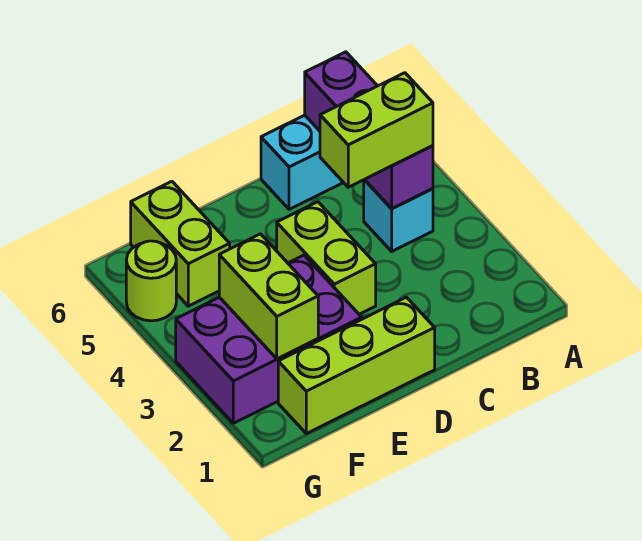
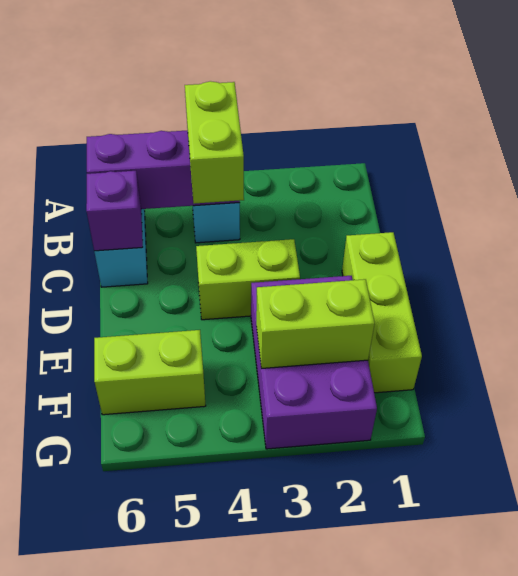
none -> purple brick C6 level 2
lime round brick G5 level 1 -> none

